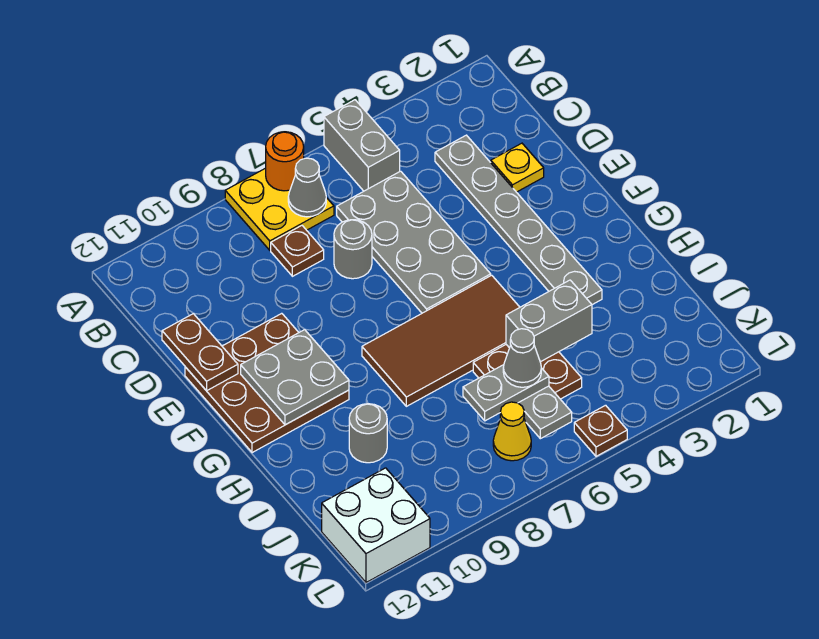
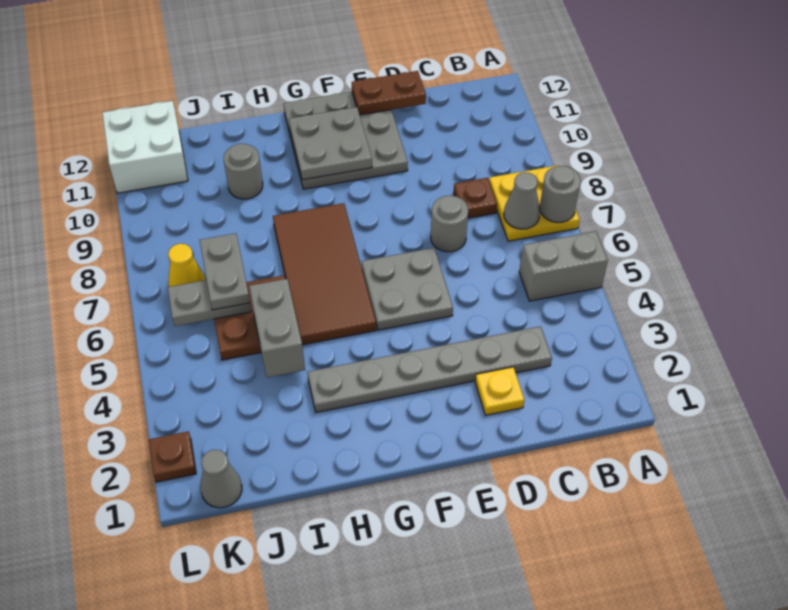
orange round brick A7 level 2 -> grey round brick A7 level 2
grey plate C5:F6 level 1 -> grey plate E5:F6 level 1
brown plate E10:G12 level 1 -> grey plate E10:G12 level 1
grey cone J6 level 4 -> grey cone K1 level 1
brown plate L5 level 1 -> brown plate L2 level 1

